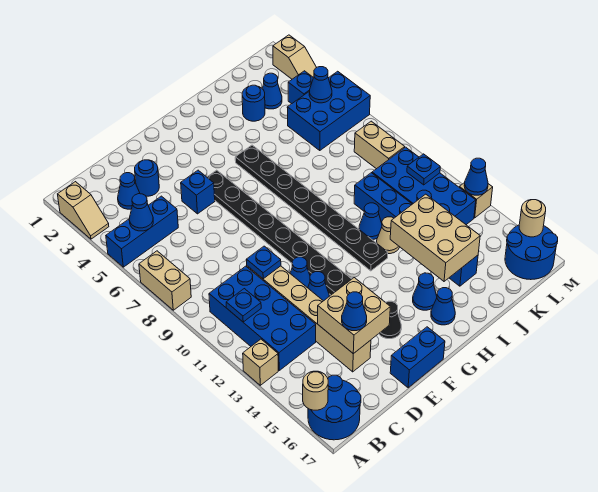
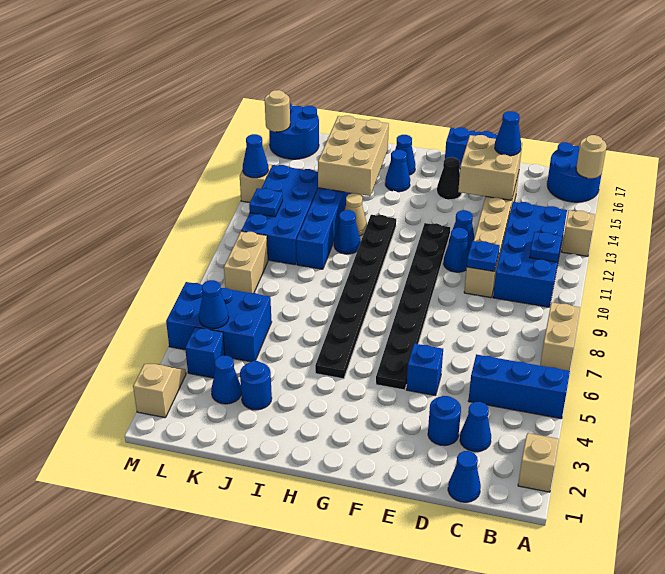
blue cone B5 level 2 -> blue cone C1 level 1

